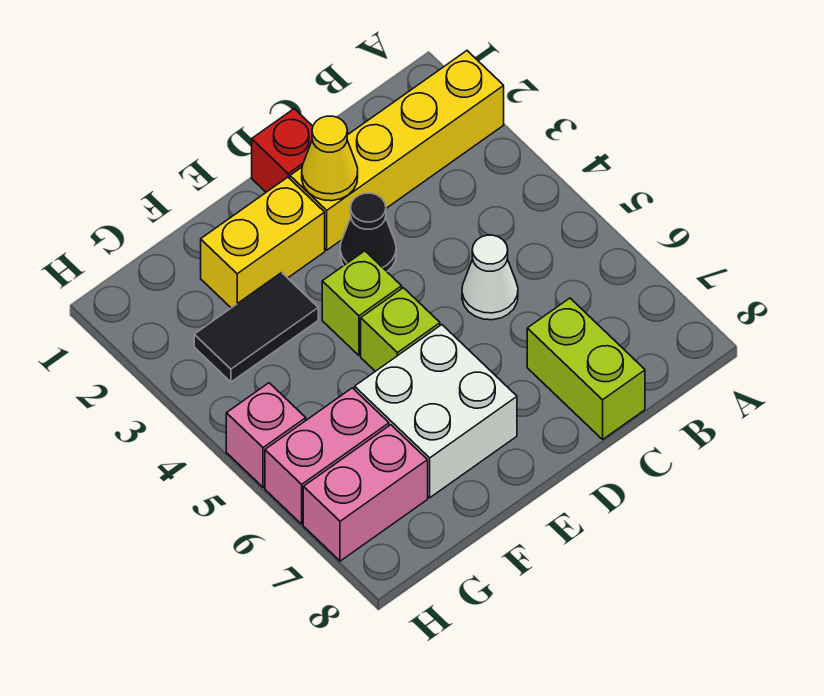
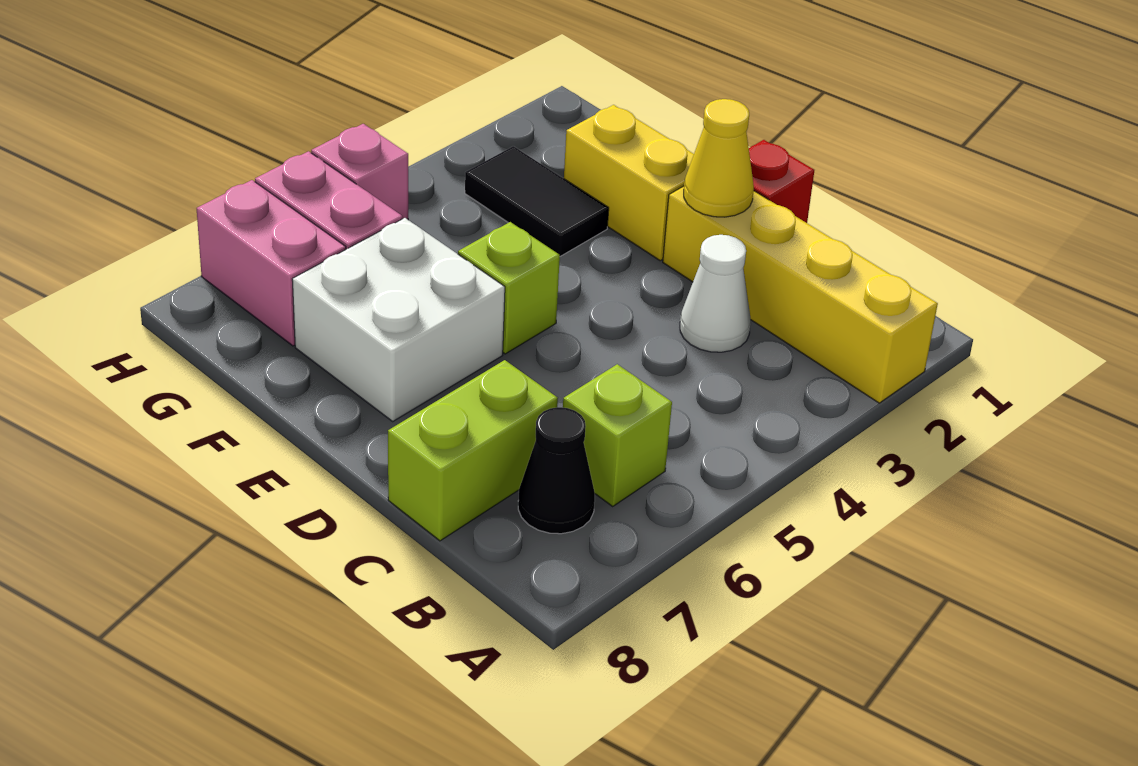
white cone C5 level 1 -> white cone C3 level 1
black cone D3 level 1 -> black cone B7 level 1
lime brick E4 level 1 -> lime brick B6 level 1

